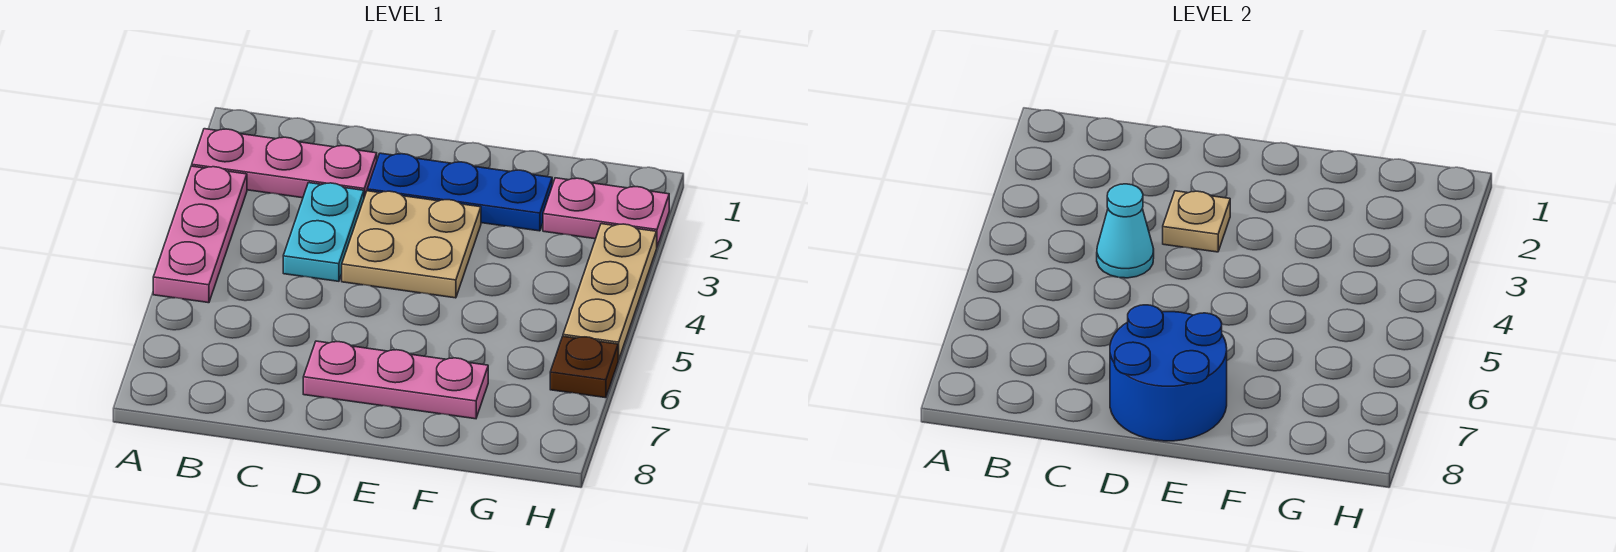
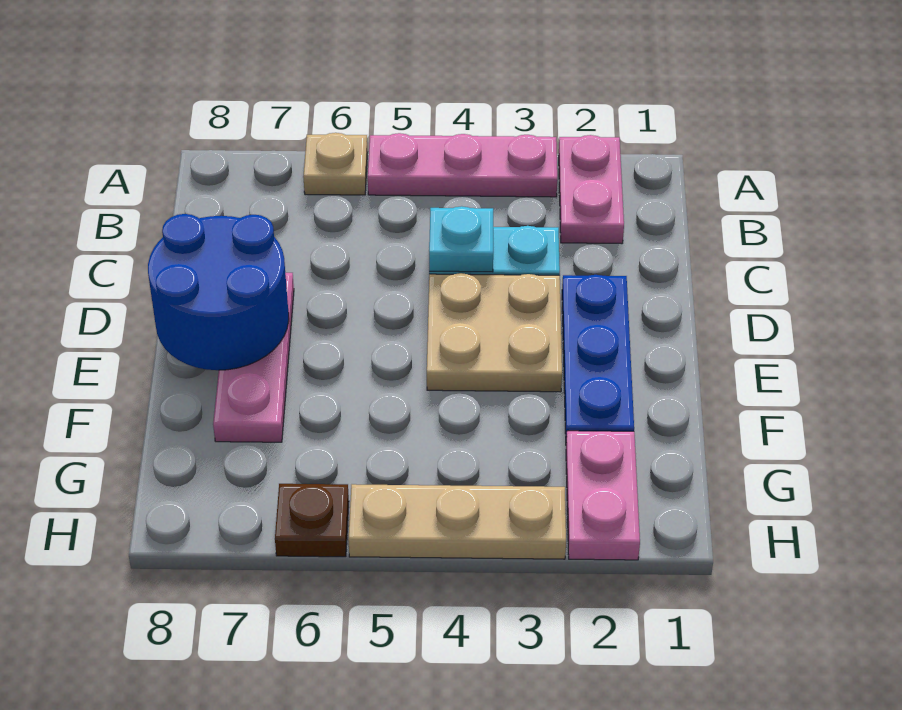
pink plate A2:C2 level 1 -> pink plate A2:B2 level 1
cyan cone C4 level 2 -> cyan plate C4 level 2
tan plate D3 level 2 -> tan plate A6 level 1

